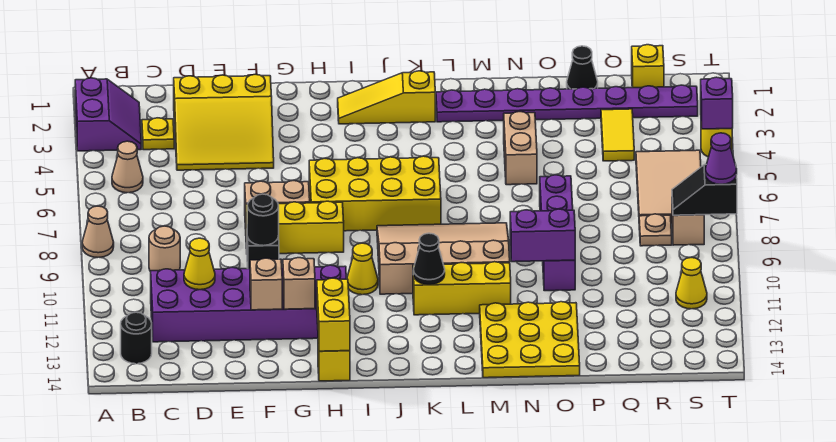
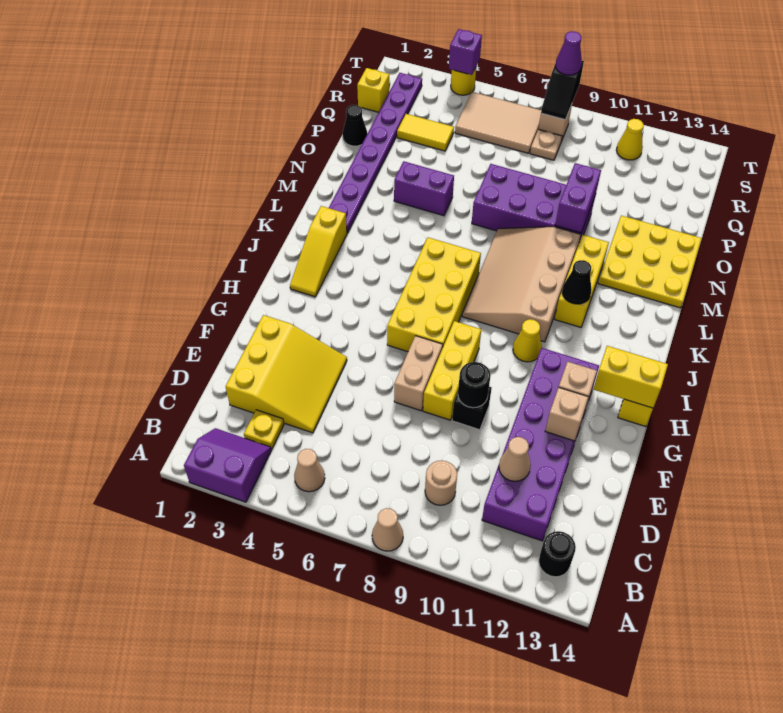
yellow cone D11 level 2 -> tan cone D11 level 2
tan brick N4:N5 level 1 -> purple brick N4:N5 level 1
purple brick O7:O10 level 1 -> purple brick N7:O10 level 1

